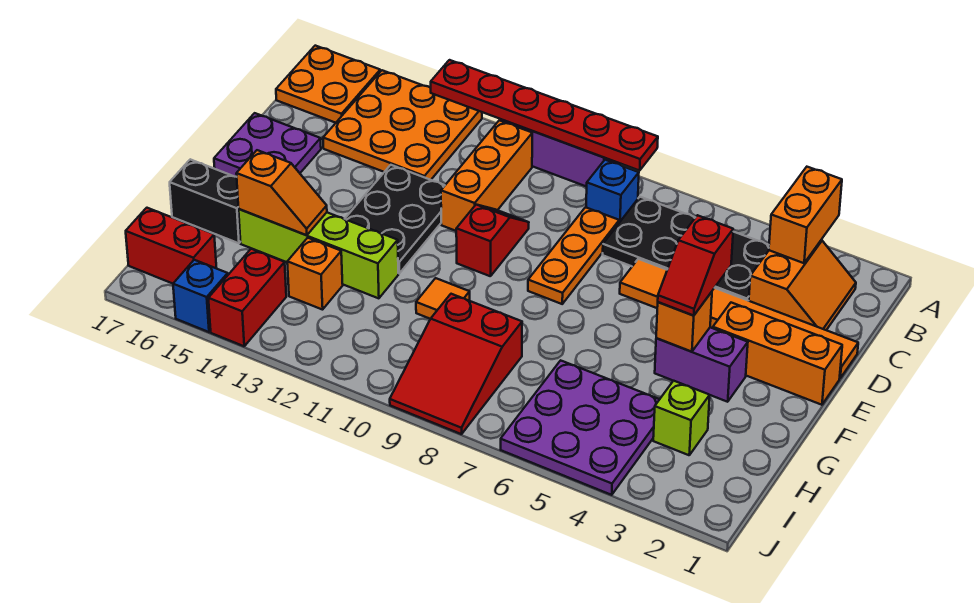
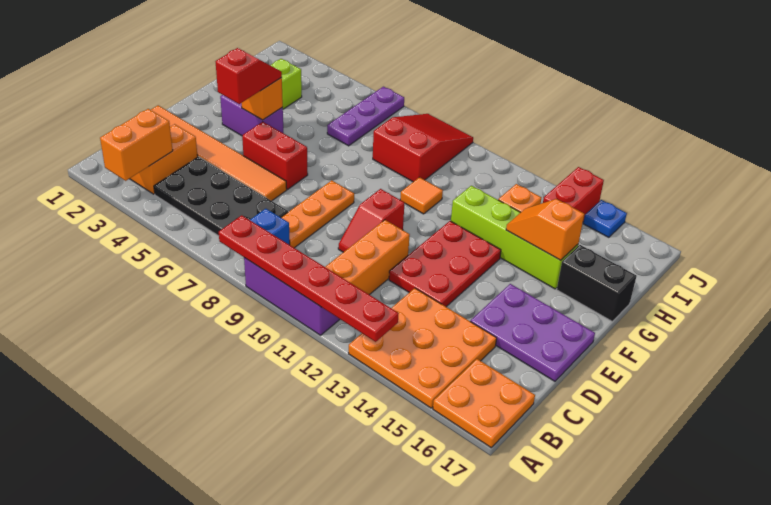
black plate D12:F13 level 1 -> red plate D12:F13 level 1
purple plate D16:E17 level 1 -> purple plate D15:E17 level 1
orange brick E1:E3 level 1 -> none
purple plate H4:J6 level 1 -> purple plate H6:J6 level 1
red brick I16:I17 level 1 -> red brick E5:E6 level 1
blue brick J15 level 1 -> blue plate J15 level 1

